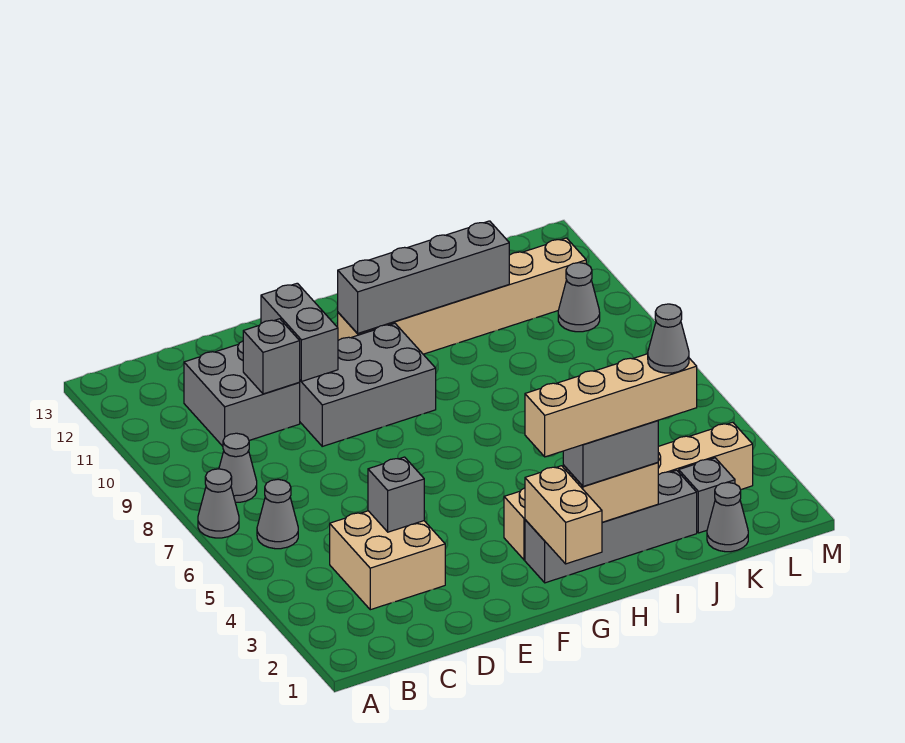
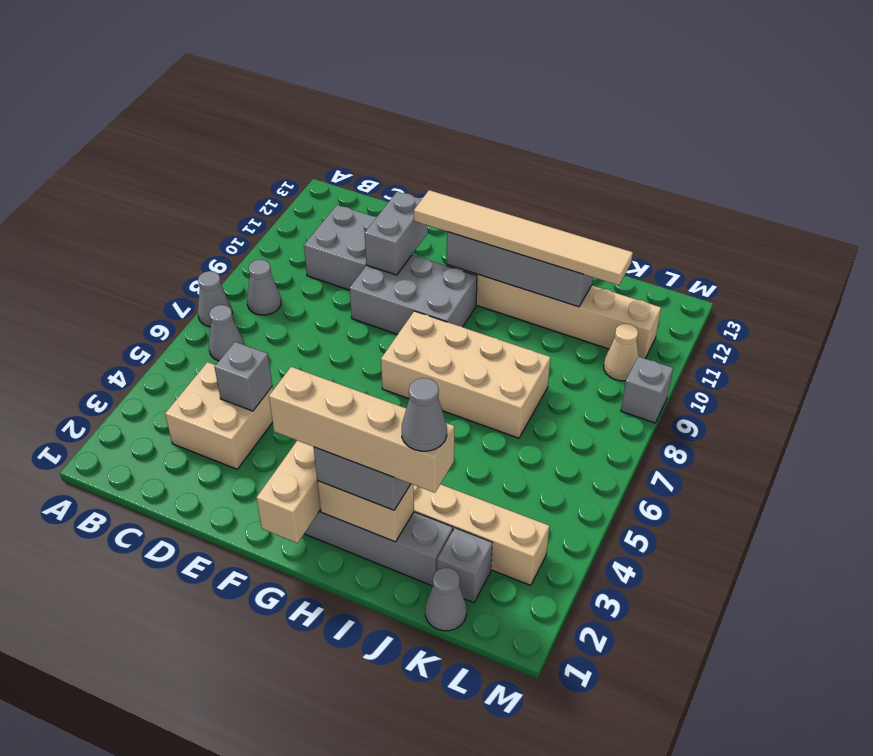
grey brick D10 level 2 -> grey brick M9 level 1
none -> tan tile F11:K11 level 3
none -> tan brick G7:J8 level 1
grey cone L10 level 1 -> tan cone L10 level 1

